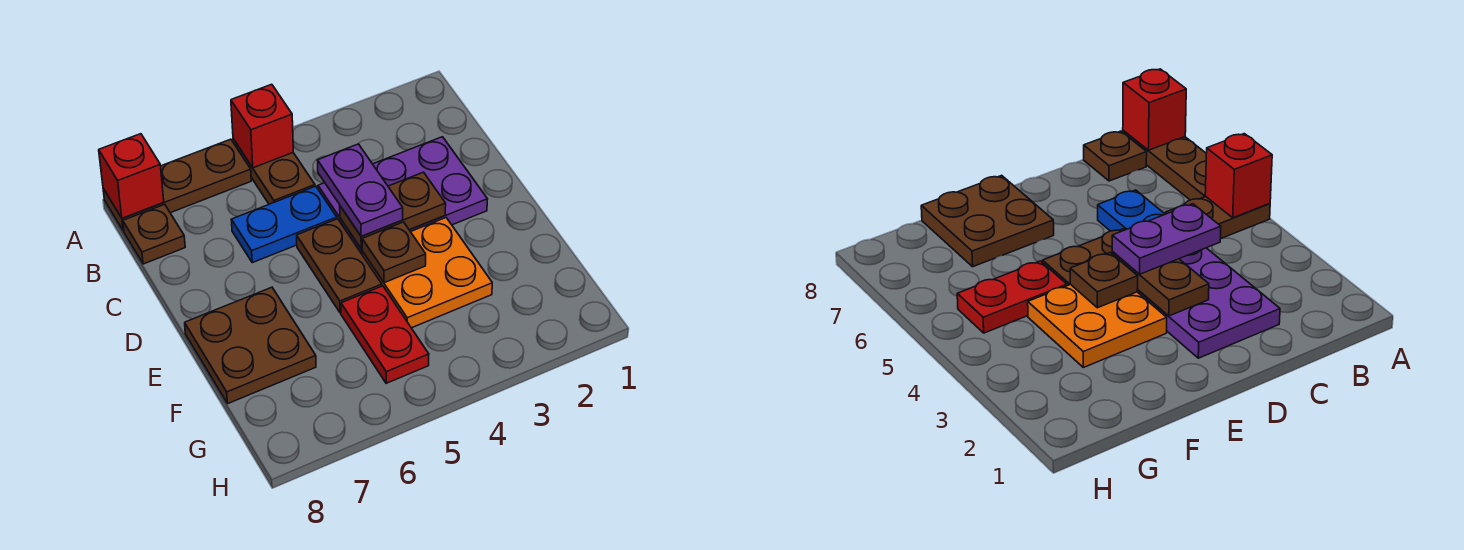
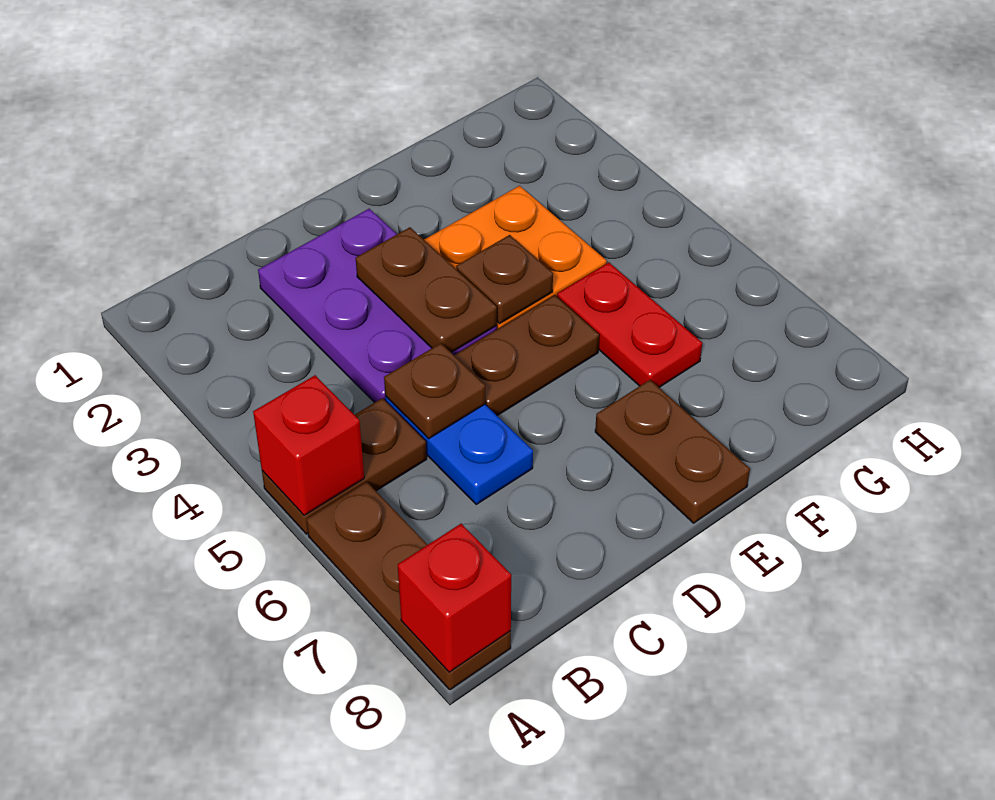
brown plate B8 level 1 -> brown plate C5 level 2
purple plate C4:D4 level 3 -> none
brown plate E7:F8 level 1 -> brown plate E7:E8 level 1
red plate F5:G5 level 1 -> red plate F5:F6 level 1

